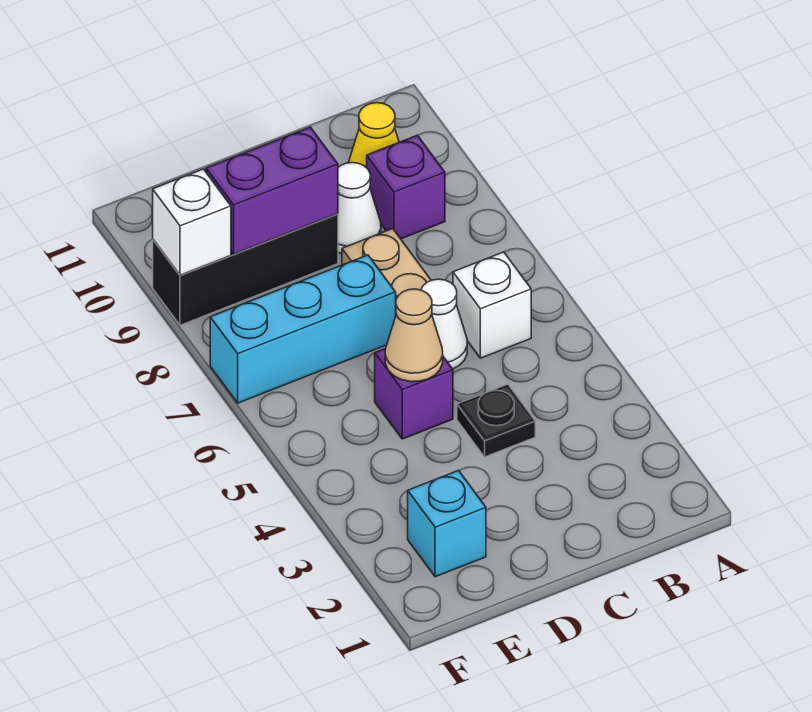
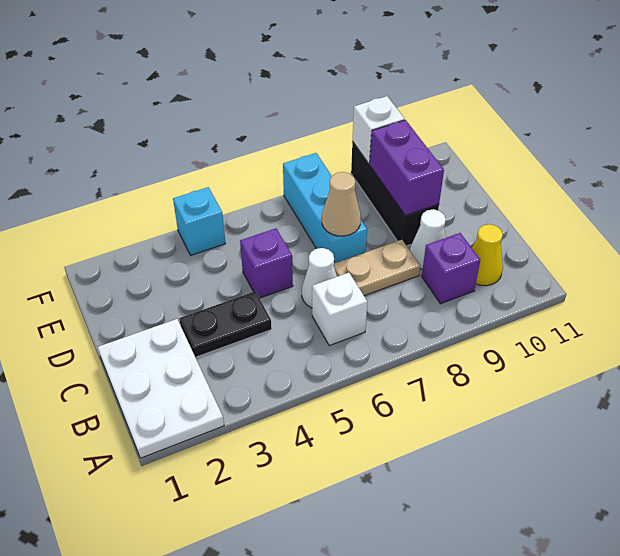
none -> white plate A1:C2 level 1
black plate C4 level 1 -> black plate C3:C4 level 1
tan cone D5 level 2 -> tan cone D7 level 2
cyan brick E2 level 1 -> cyan brick F4 level 1

